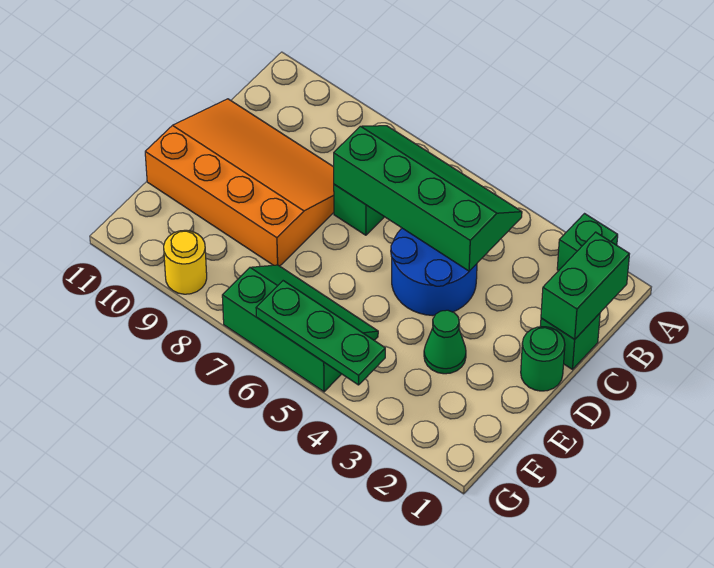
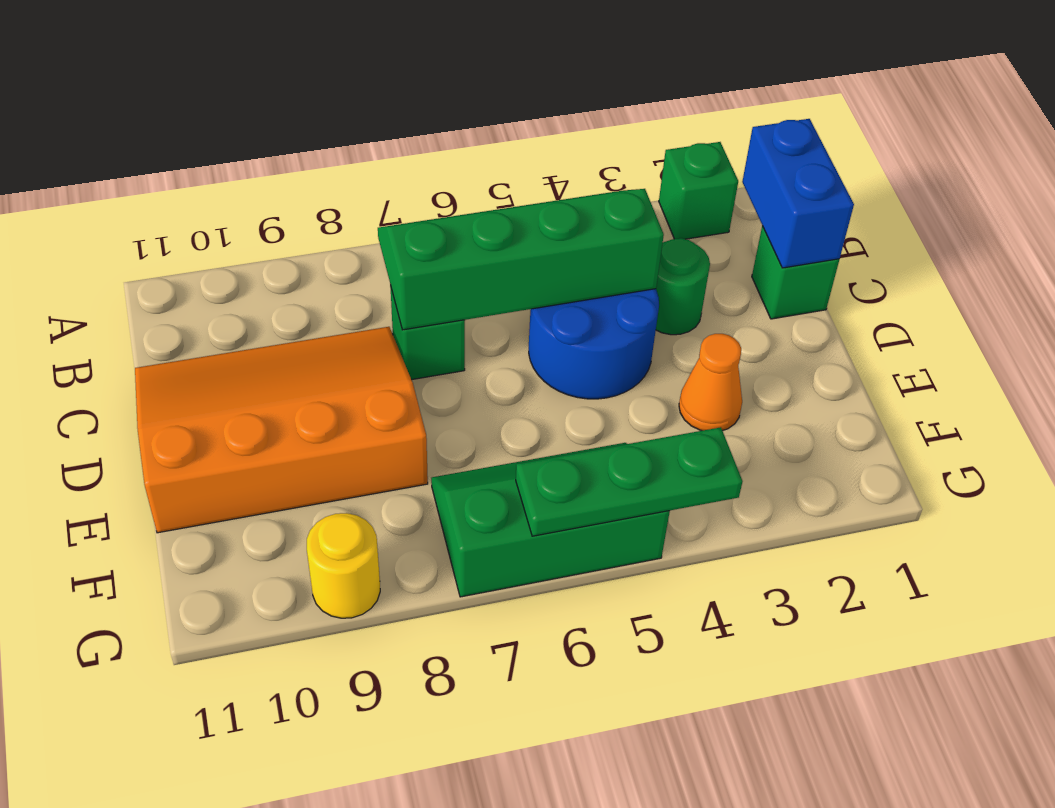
green brick B1:C1 level 2 -> blue brick B1:C1 level 2
green round brick D1 level 1 -> green round brick C3 level 1
green cone E3 level 1 -> orange cone E3 level 1

